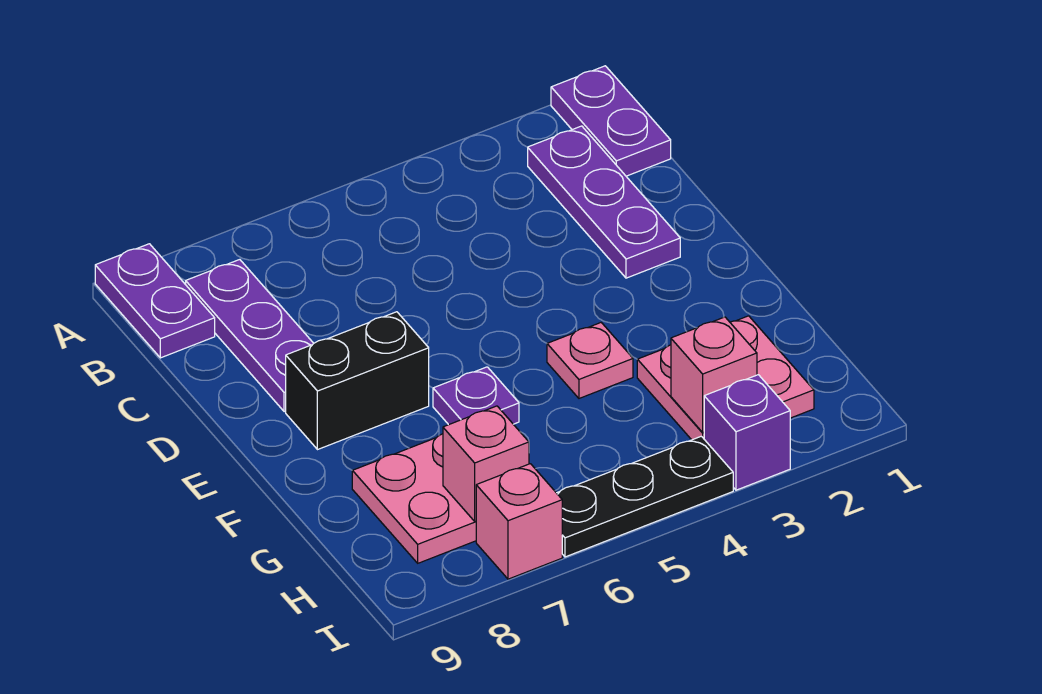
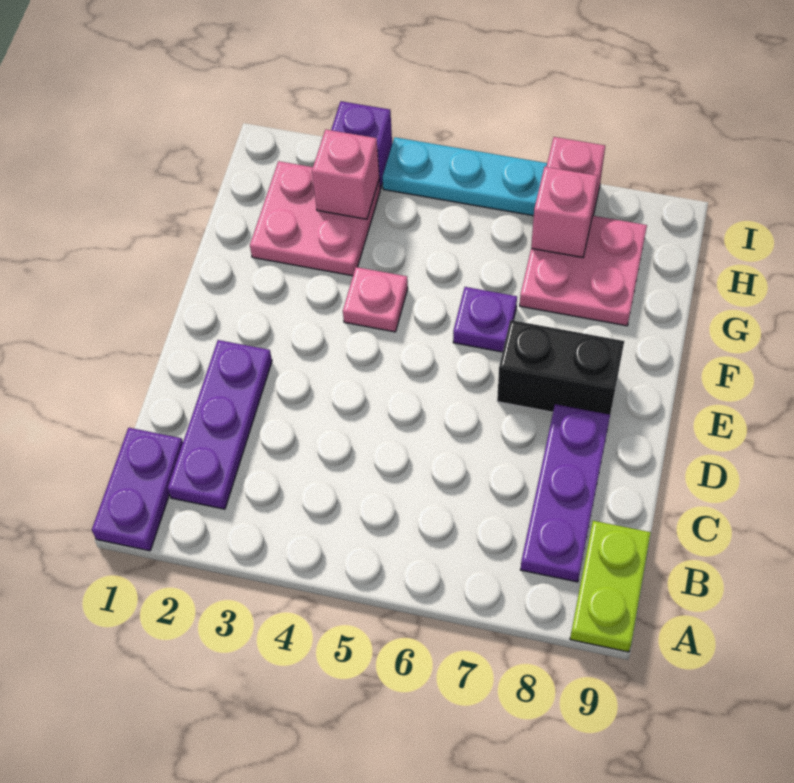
purple plate A9:B9 level 1 -> lime plate A9:B9 level 1
black plate I4:I6 level 1 -> cyan plate I4:I6 level 1

